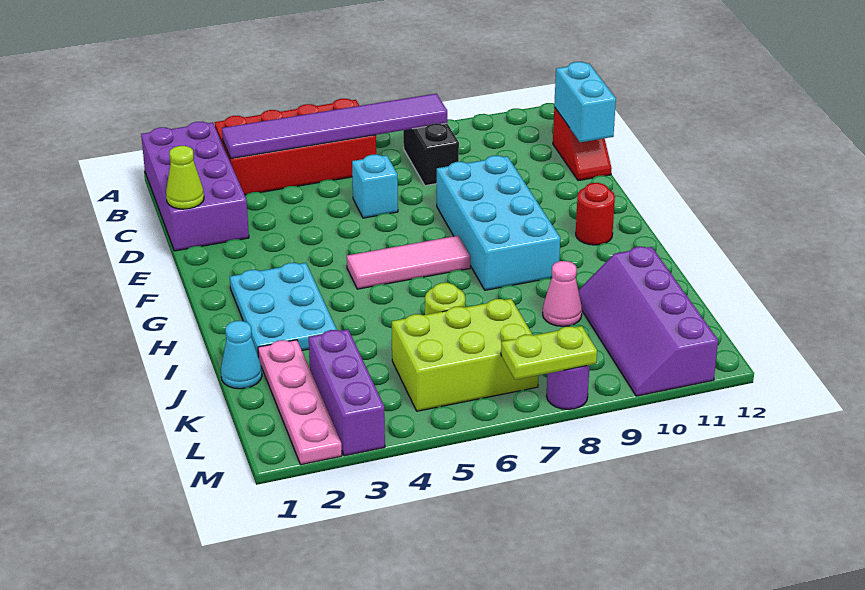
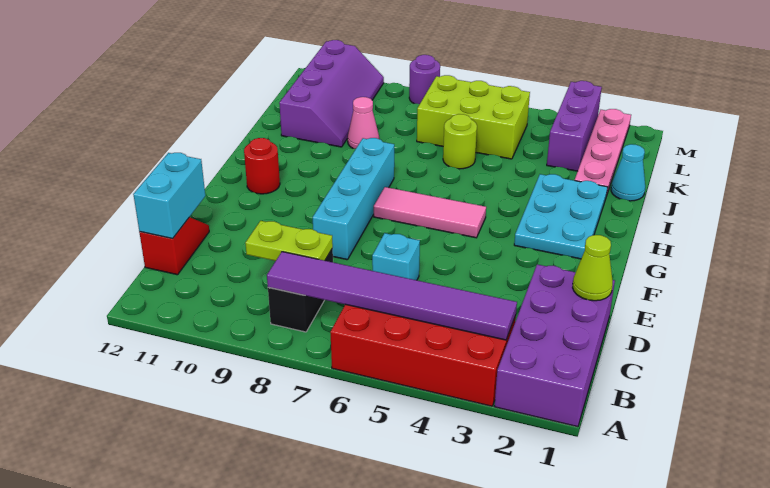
cyan brick E8:H9 level 1 -> cyan brick E8:H8 level 1
lime plate M7:M8 level 2 -> lime plate C8:C9 level 2

